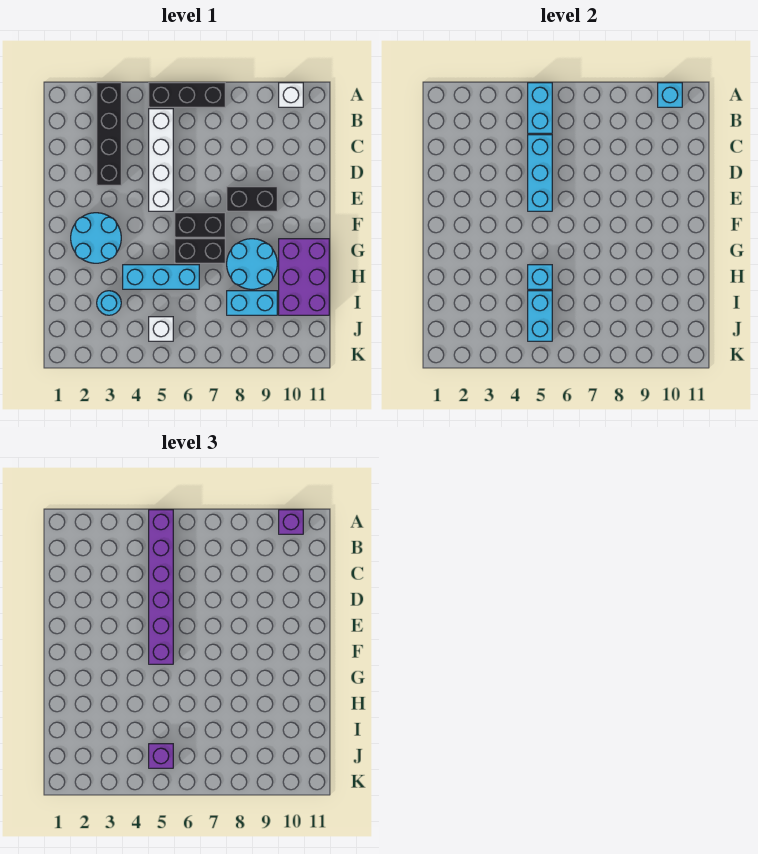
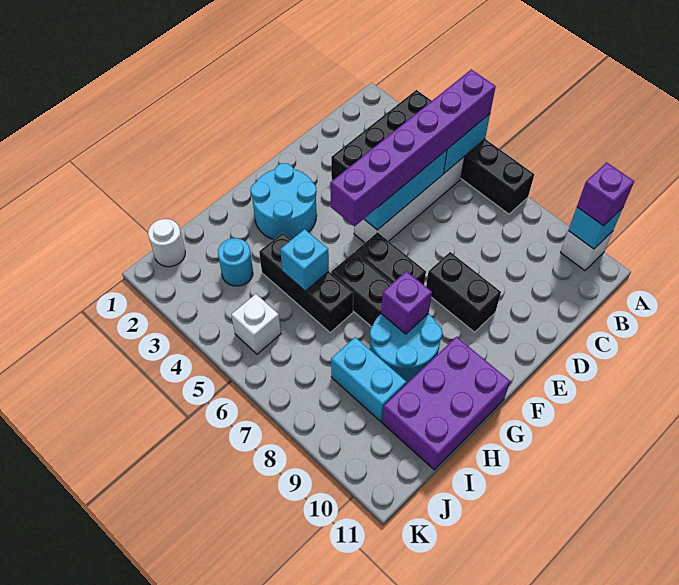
cyan brick H4:H6 level 1 -> black brick H4:H6 level 1
cyan brick I5:J5 level 2 -> none
none -> white round brick J1 level 1
purple brick J5 level 3 -> purple brick G8 level 2

